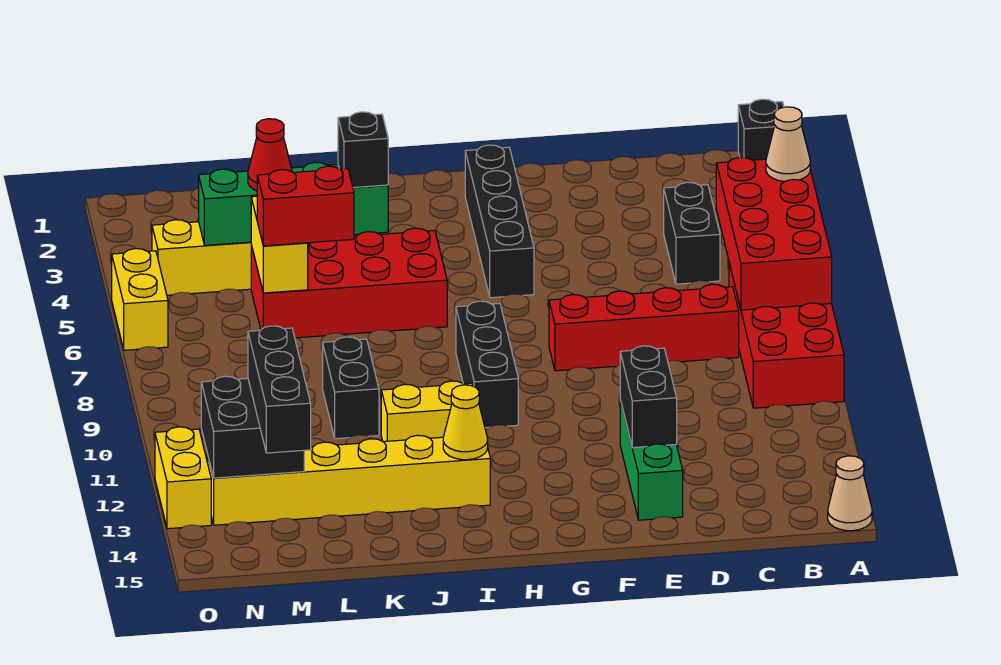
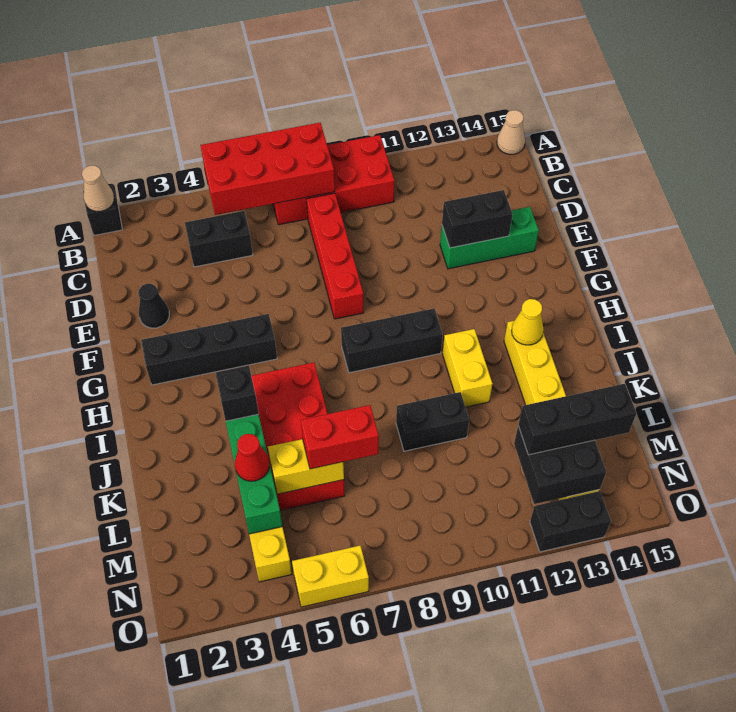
tan cone A5 level 3 -> tan cone A1 level 2
none -> black cone E2 level 1
red brick K6:L6 level 3 -> red brick L6:L7 level 3
yellow brick O12:O13 level 1 -> black brick O12:O13 level 1

